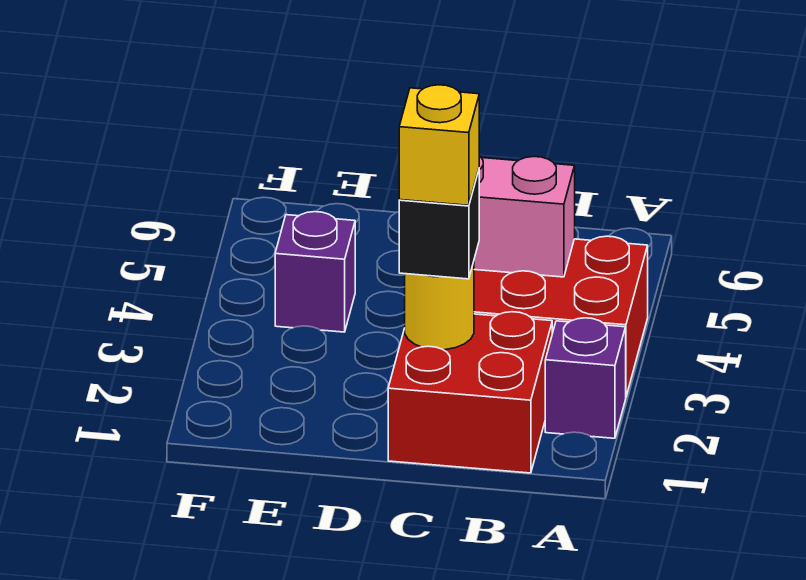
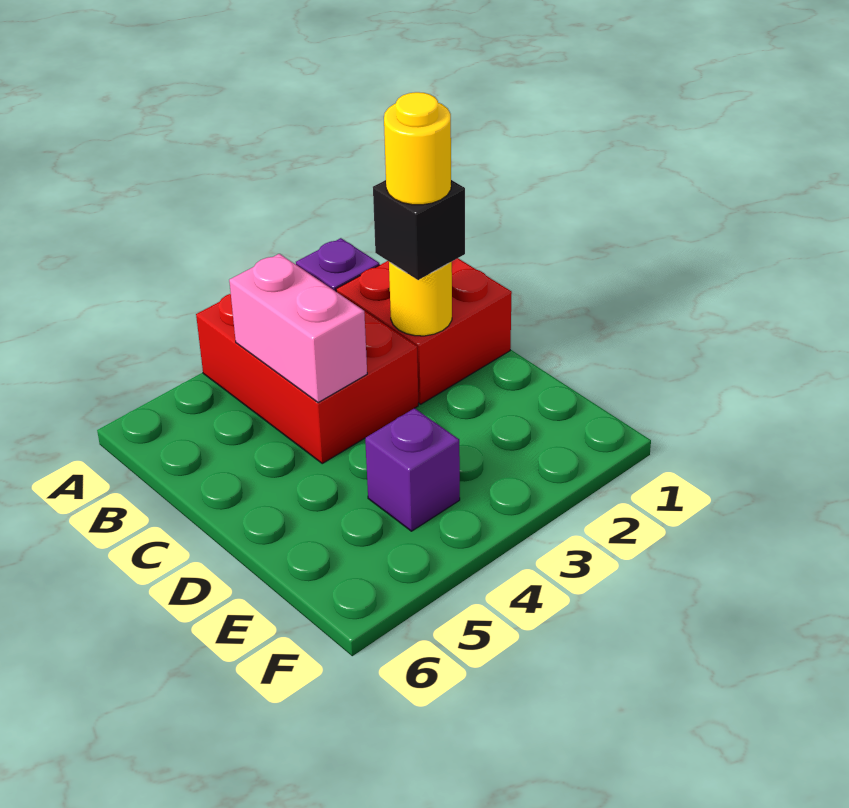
yellow brick C2 level 4 -> yellow round brick C2 level 4

